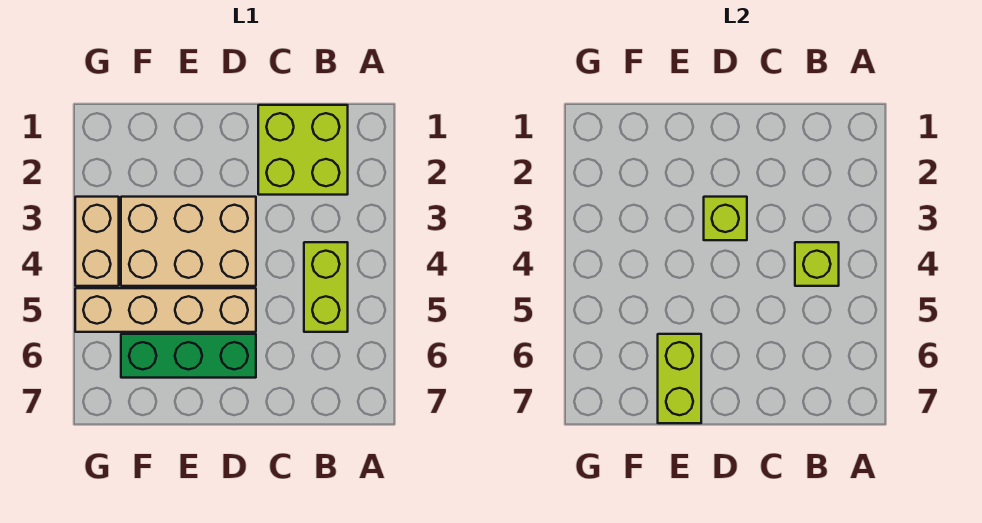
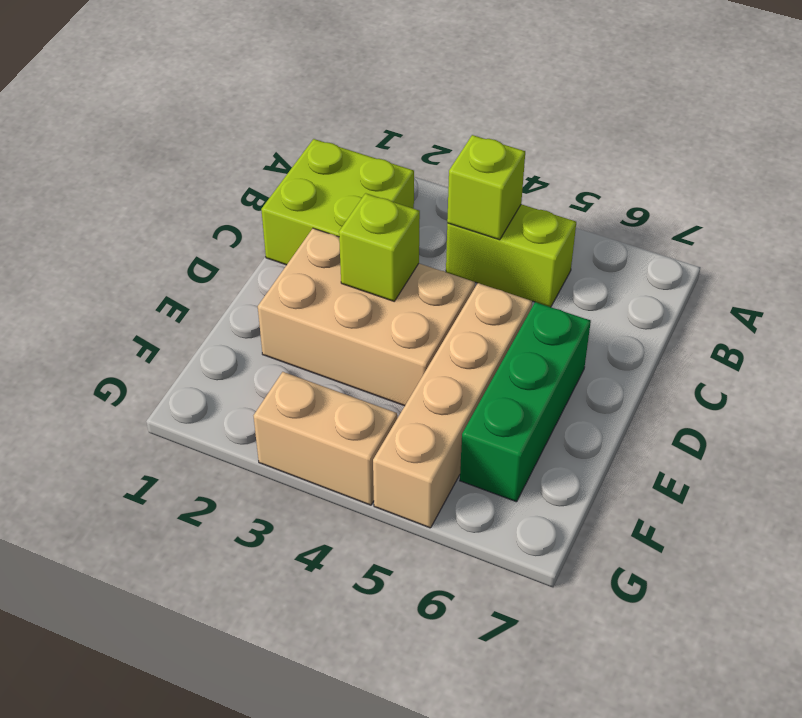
tan brick D3:F4 level 1 -> tan brick D2:E4 level 1
lime brick E6:E7 level 2 -> none

